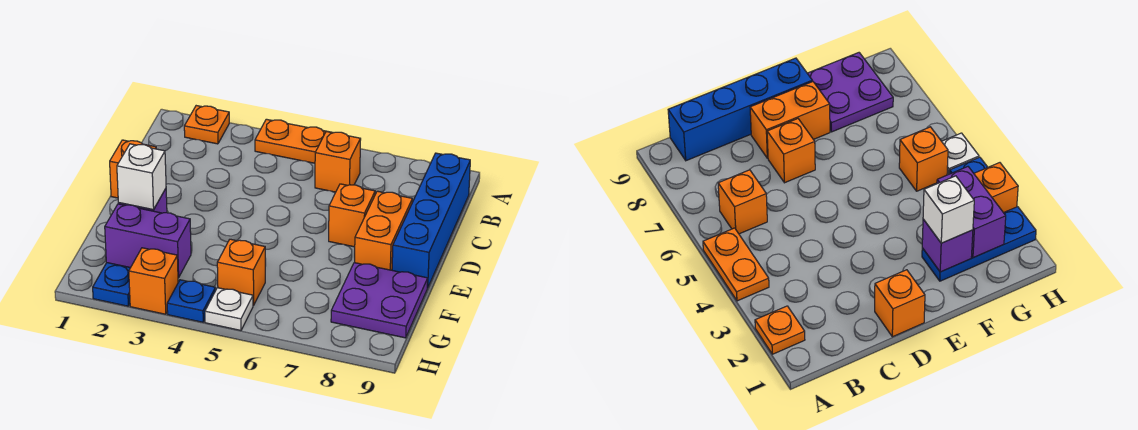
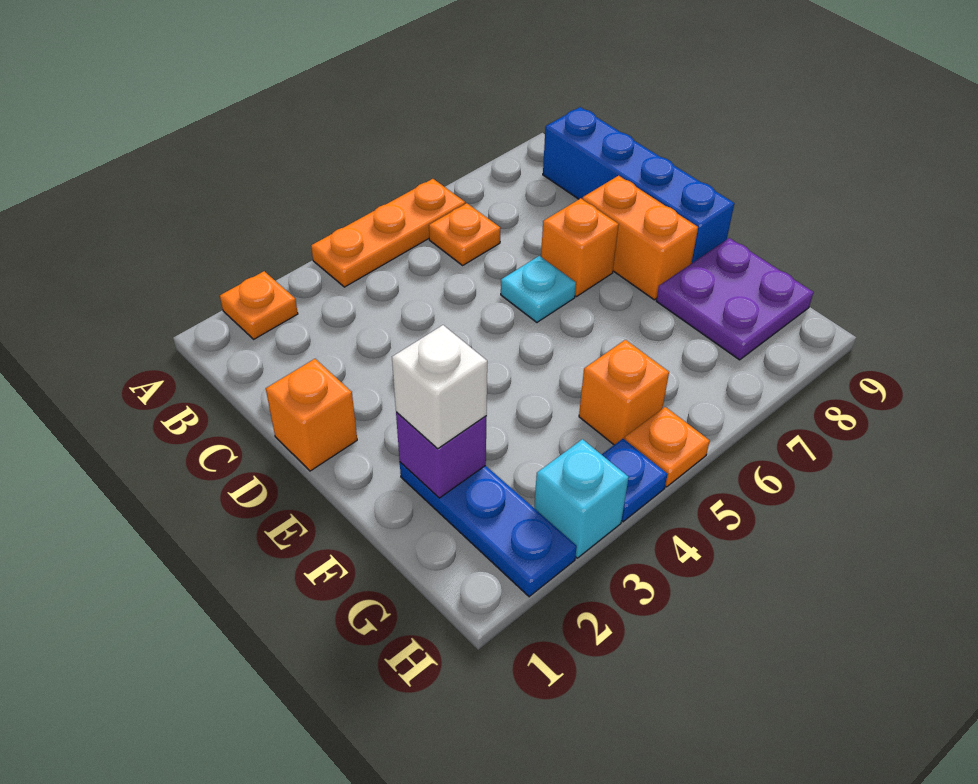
orange plate A4:A5 level 1 -> orange plate A4:A6 level 1
orange brick B6 level 1 -> orange plate B6 level 1
none -> cyan plate D6 level 1
purple brick G2:G3 level 2 -> none
orange brick H3 level 1 -> cyan brick H3 level 1
white plate H5 level 1 -> orange plate H5 level 1

